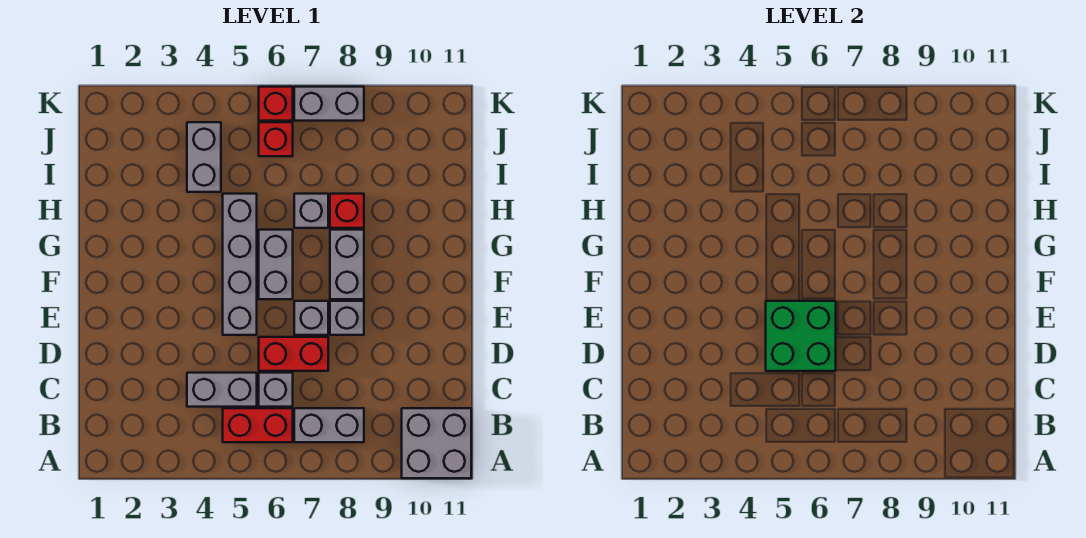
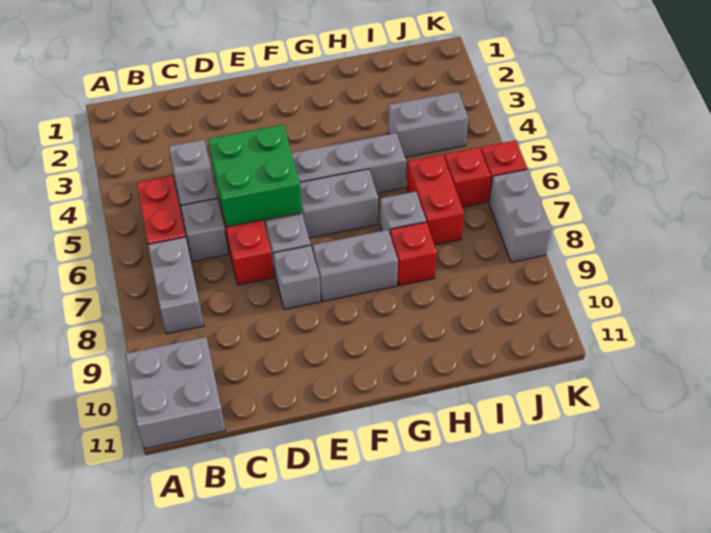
none -> red brick I6:I7 level 1

